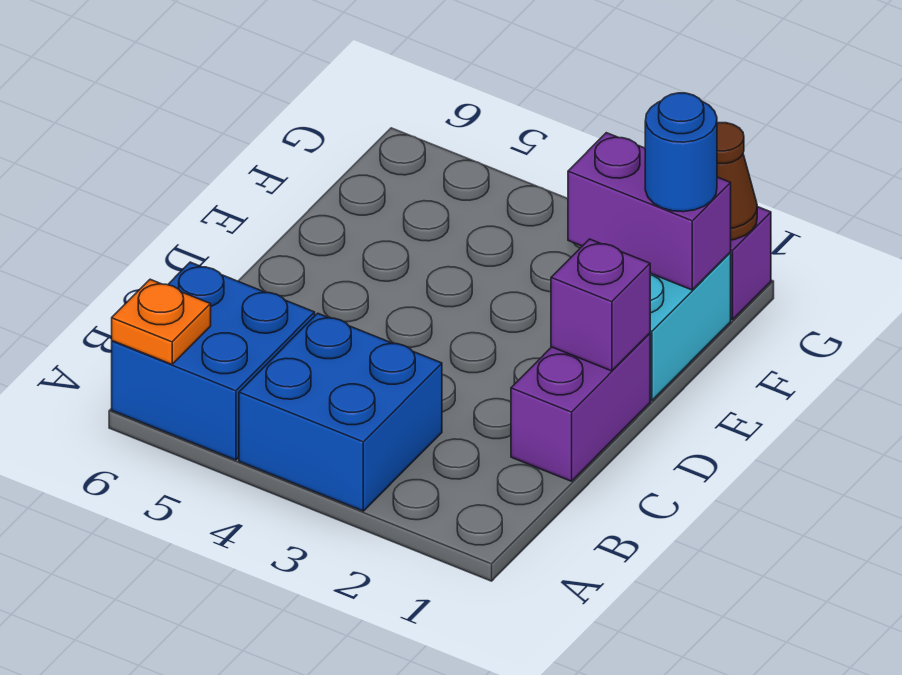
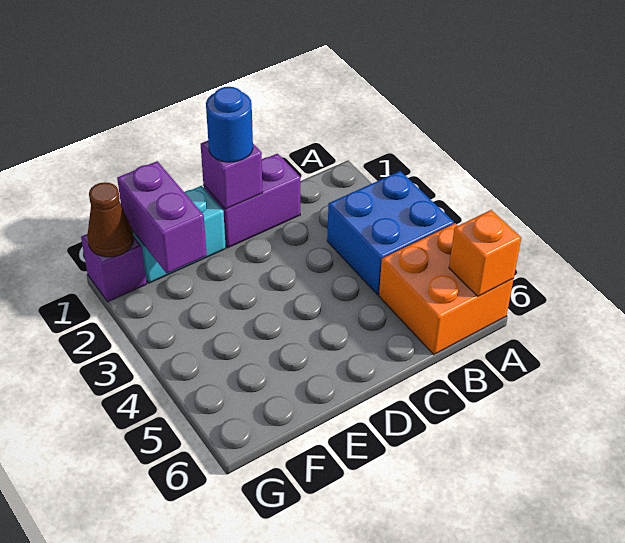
blue brick A5:B6 level 1 -> orange brick A5:B6 level 1
orange plate A6 level 2 -> orange brick A6 level 2
blue round brick F1 level 3 -> blue round brick D1 level 3

